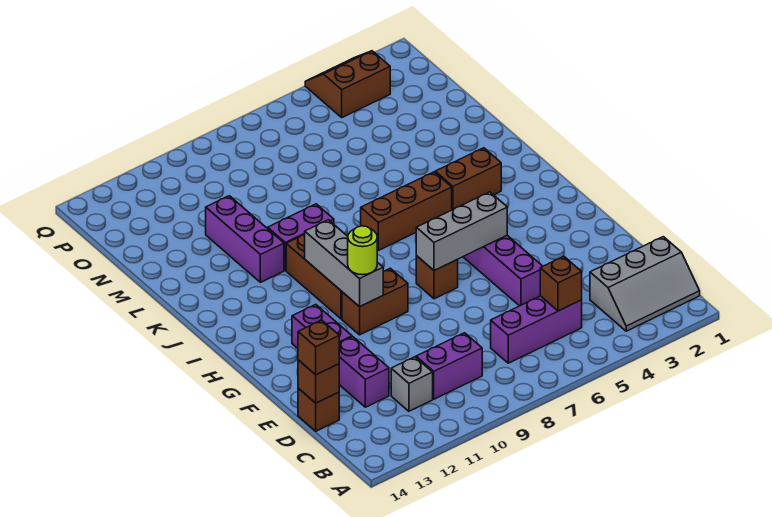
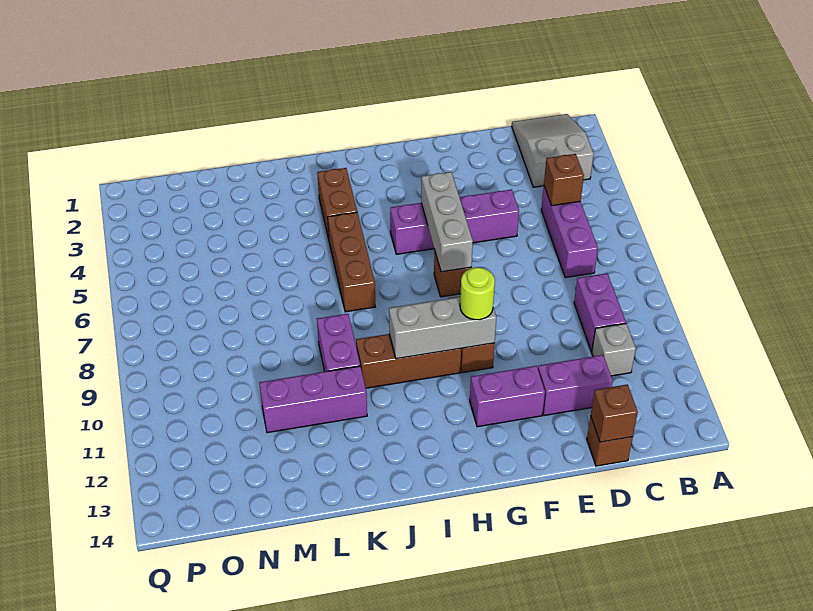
grey slope B1:C3 level 1 top C -> grey slope B1:C3 level 1 top 3
brown brick D14 level 3 -> none
brown slope P3:Q4 level 1 top P -> none

